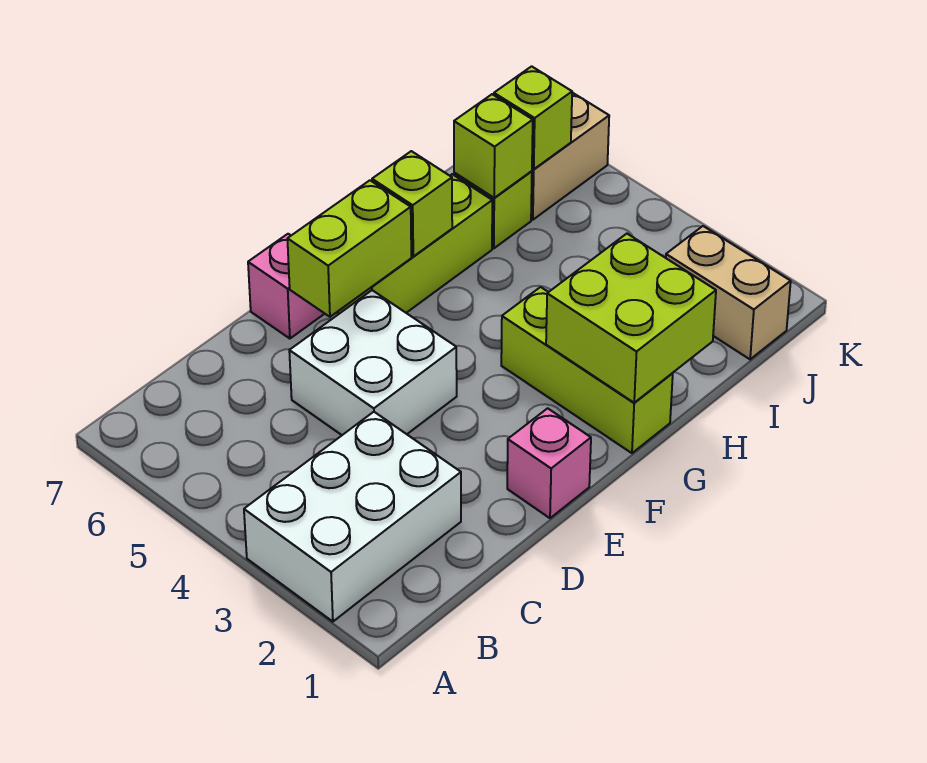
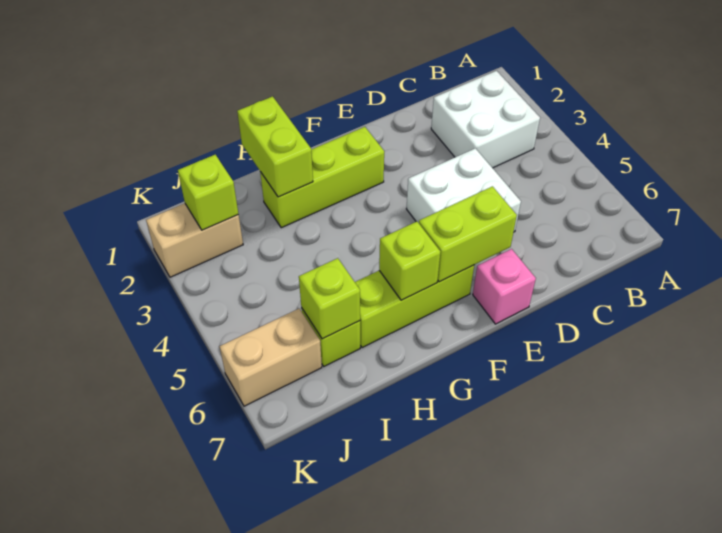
white brick A2:C3 level 1 -> white brick B2:C3 level 1
pink brick E1 level 1 -> none
lime brick G1:G3 level 1 -> lime brick F2:H2 level 1
lime brick G1:H2 level 2 -> lime brick H1:H2 level 2
tan brick J1:J2 level 1 -> tan brick J2:K2 level 1
lime brick J6 level 2 -> lime brick J2 level 2

